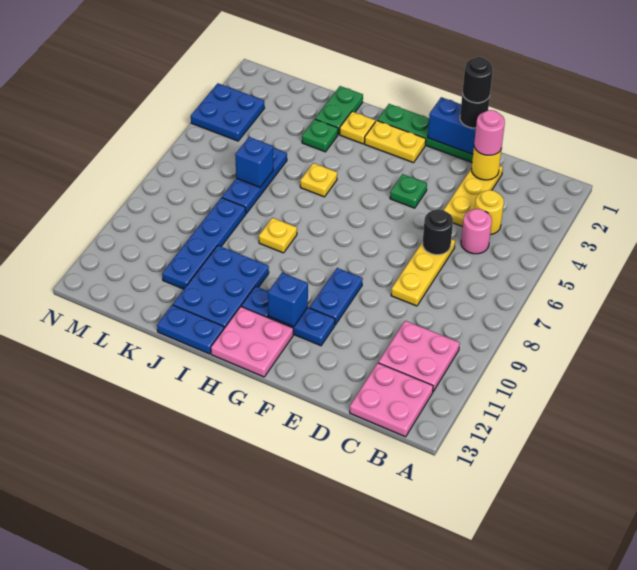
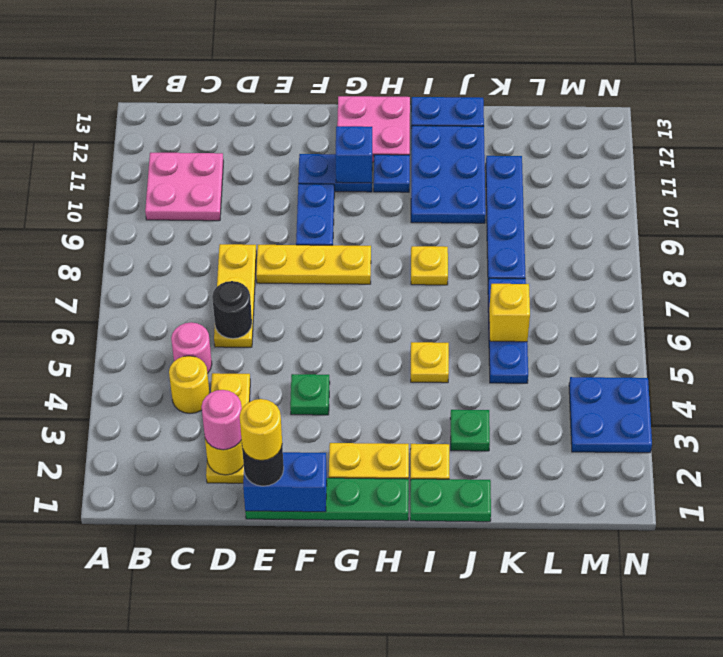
pink plate B12:C13 level 1 -> none
black round brick E1 level 4 -> yellow round brick E1 level 4
none -> yellow plate E8:G8 level 1
green plate J1:J2 level 1 -> green plate I1:J1 level 1
blue brick K6 level 2 -> yellow brick K6 level 2

